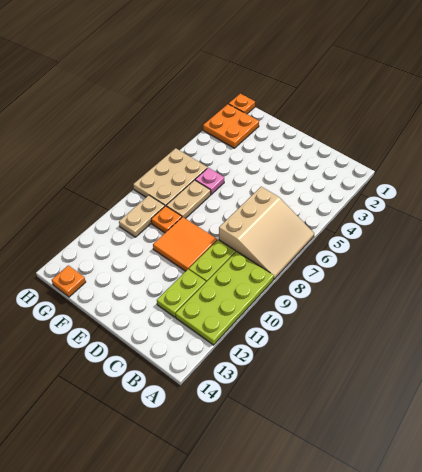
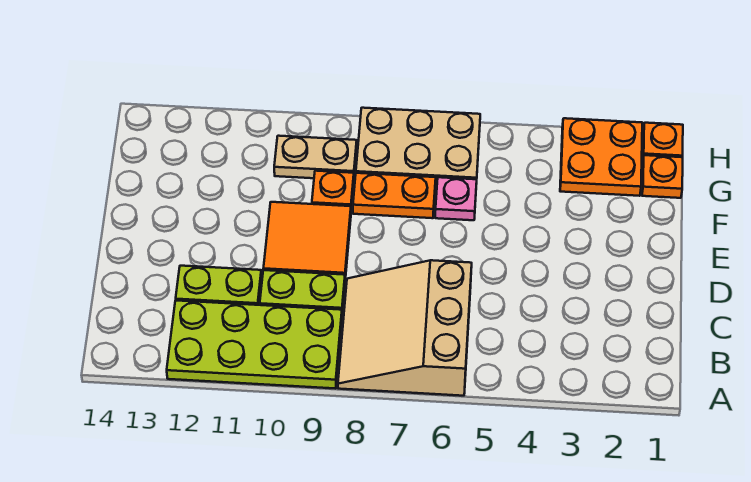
tan slope A6:C8 level 1 top C -> tan slope A6:C8 level 1 top 6
tan plate F7:F8 level 1 -> orange plate F7:F8 level 1
orange plate G14 level 1 -> orange plate G1 level 1

